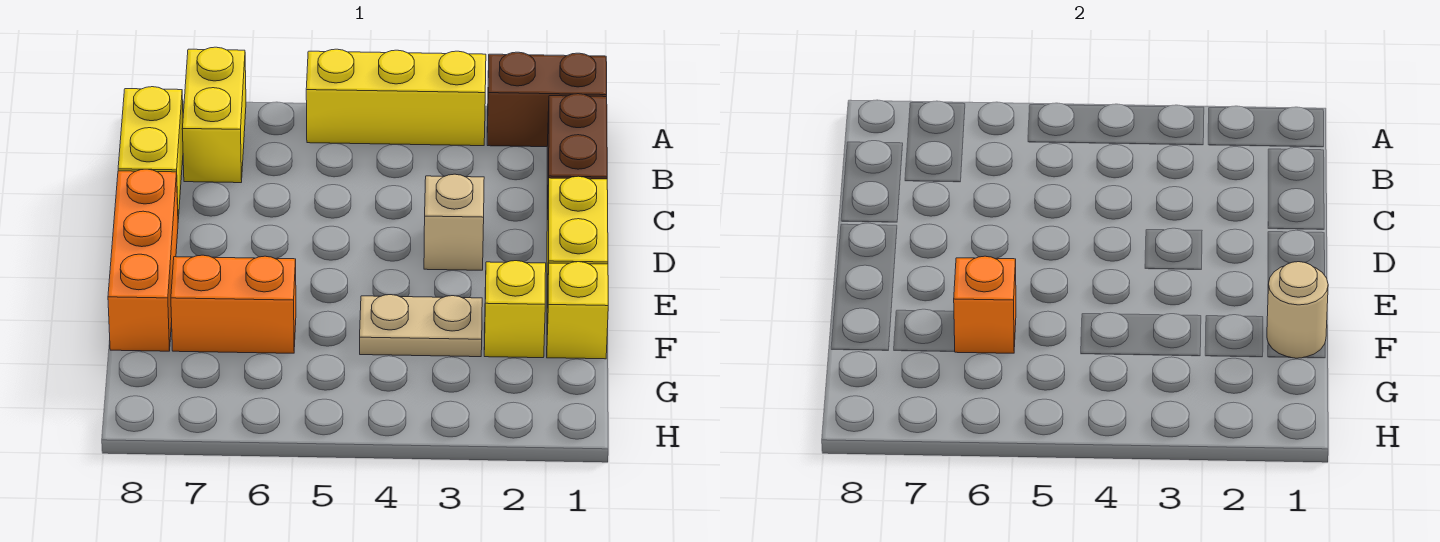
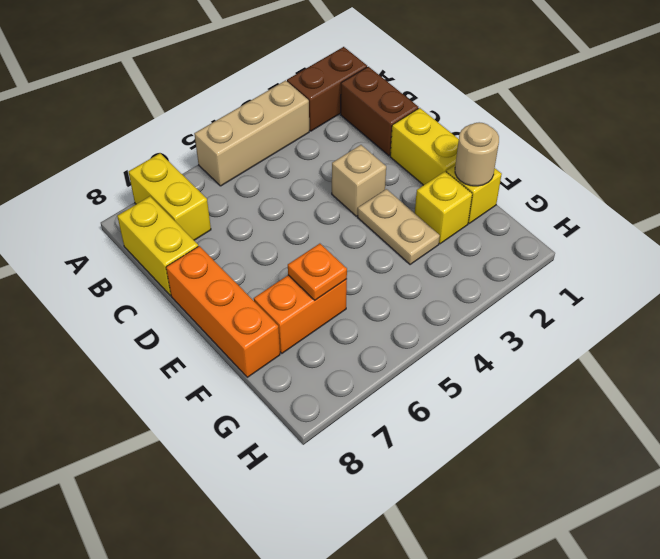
yellow brick A3:A5 level 1 -> tan brick A3:A5 level 1
tan plate F3:F4 level 1 -> tan plate E3:F3 level 1
orange brick F6 level 2 -> orange plate F6 level 2

